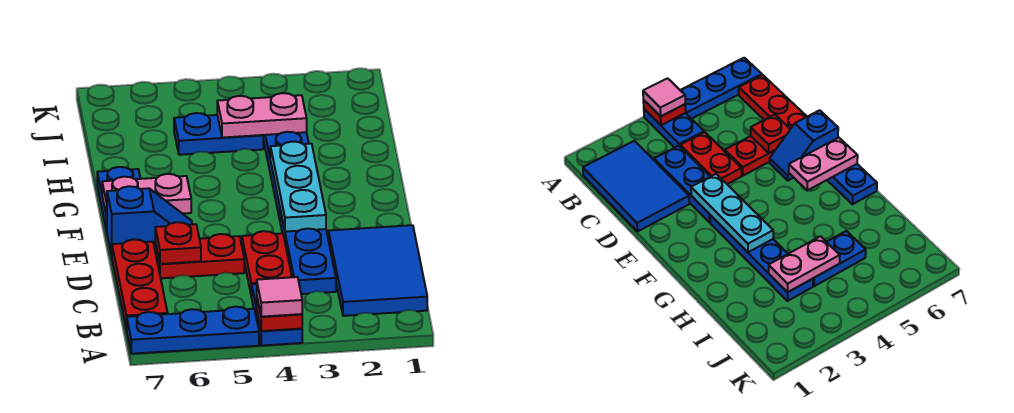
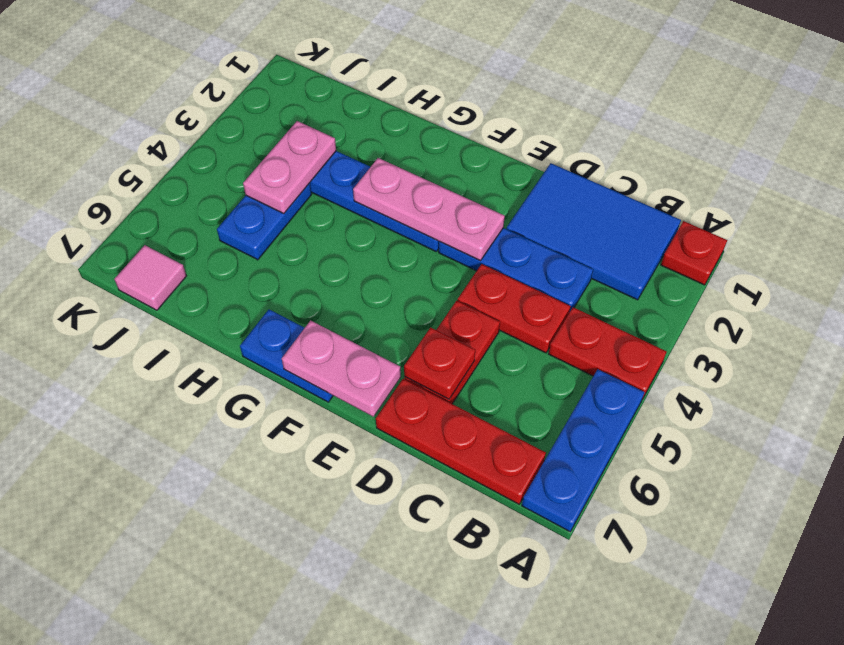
blue plate A4:B4 level 1 -> red plate A4:B4 level 1
red plate A4 level 2 -> red plate A1 level 1
pink tile A4 level 3 -> pink tile J7 level 1
cyan plate E3:G3 level 2 -> pink plate E3:G3 level 2
blue slope E6:E7 level 1 top 7 -> none
pink plate F6:F7 level 2 -> pink plate E7:F7 level 2

